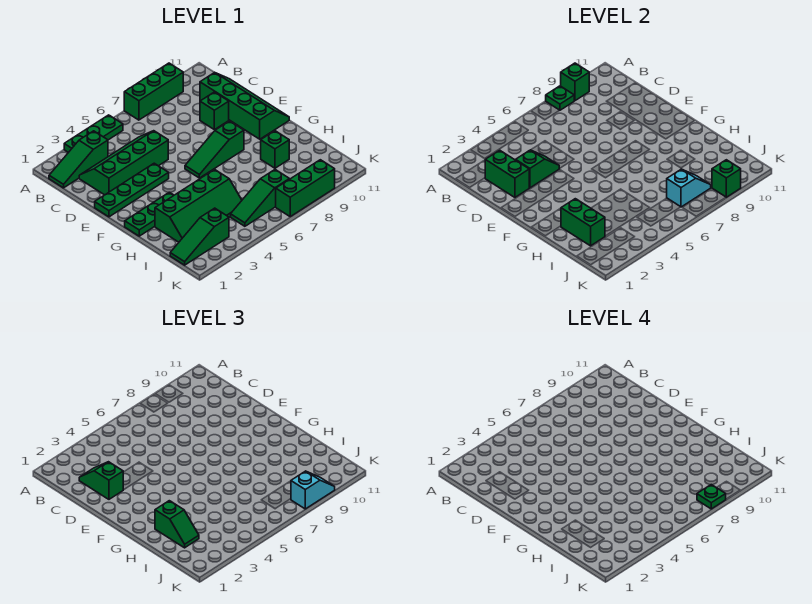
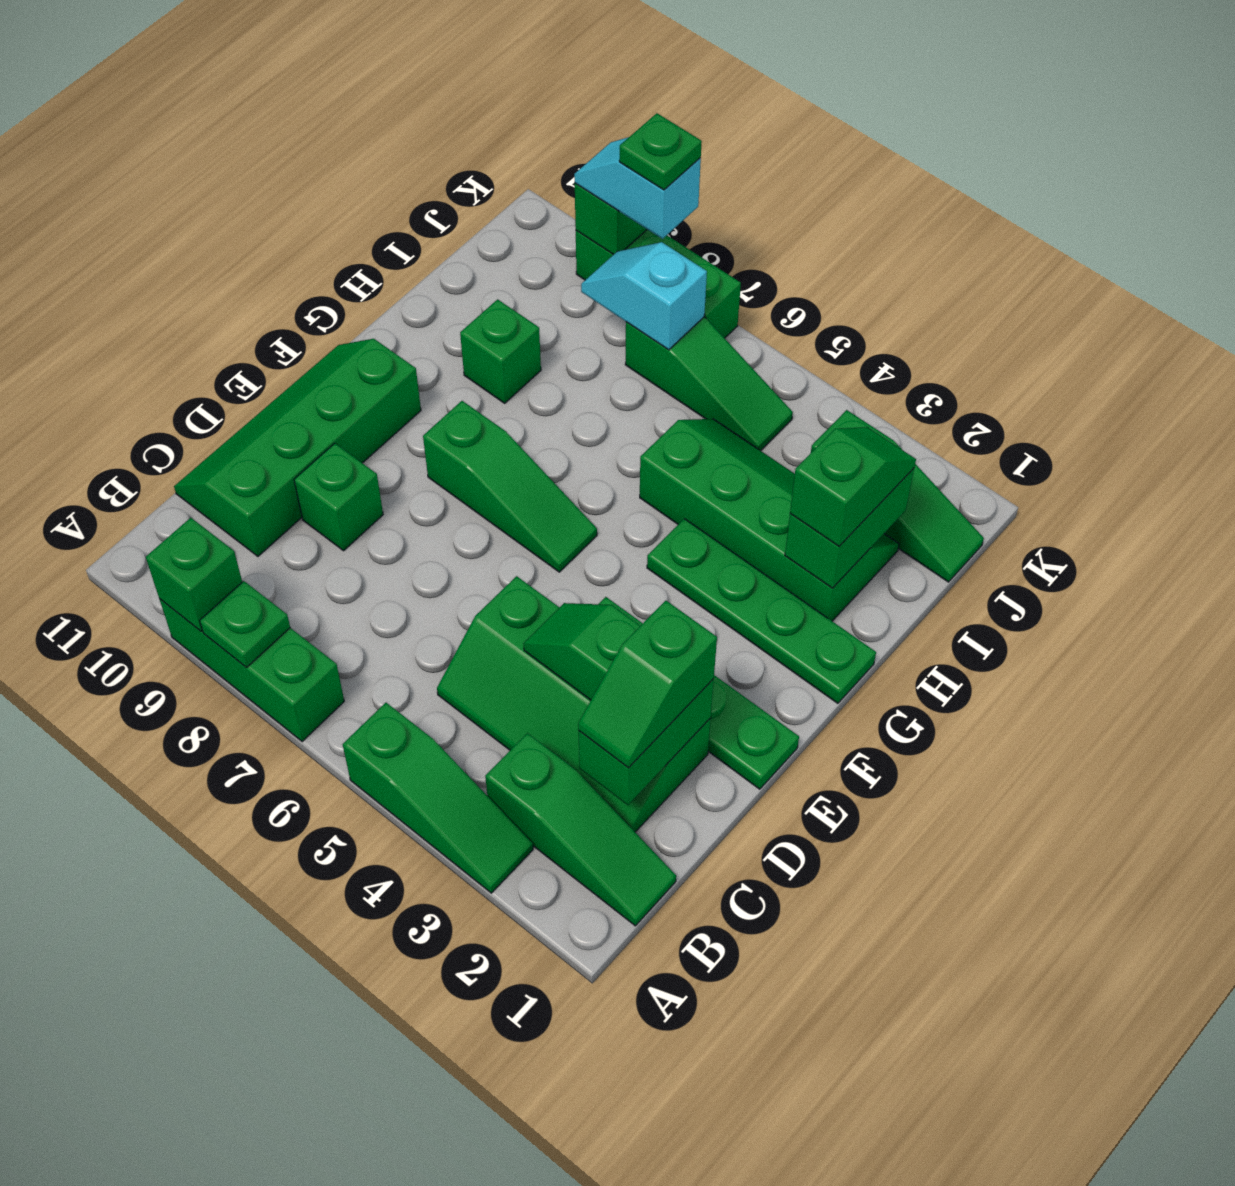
green plate A3:A5 level 1 -> green slope A3:A5 level 1 top 5
green plate G1:G3 level 1 -> green plate G1:G4 level 1

